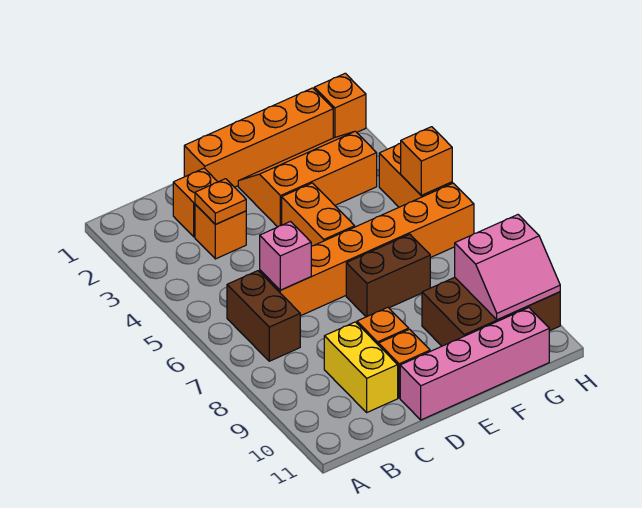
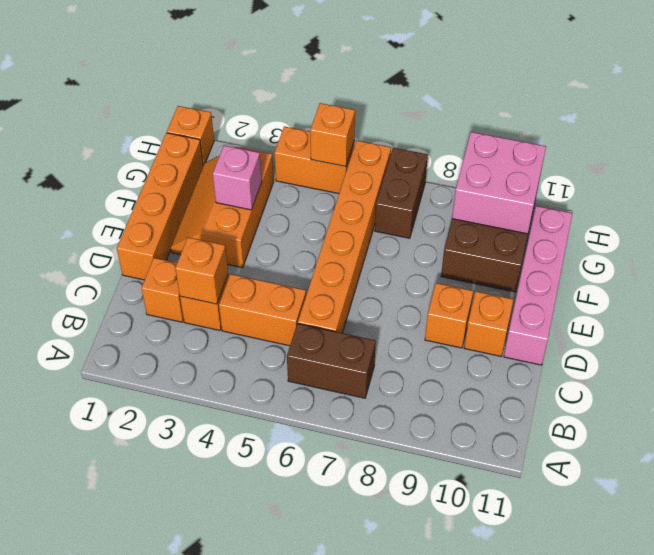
orange plate C3 level 2 -> orange brick C3 level 2
pink brick C6 level 2 -> pink brick F3 level 2
yellow brick C9:C10 level 1 -> none
orange brick E4:E5 level 1 -> orange brick C4:C5 level 1
brown brick E7:F7 level 1 -> brown brick G7:H7 level 1
pink slope G9:H10 level 2 top 9 -> pink brick G9:H10 level 2

